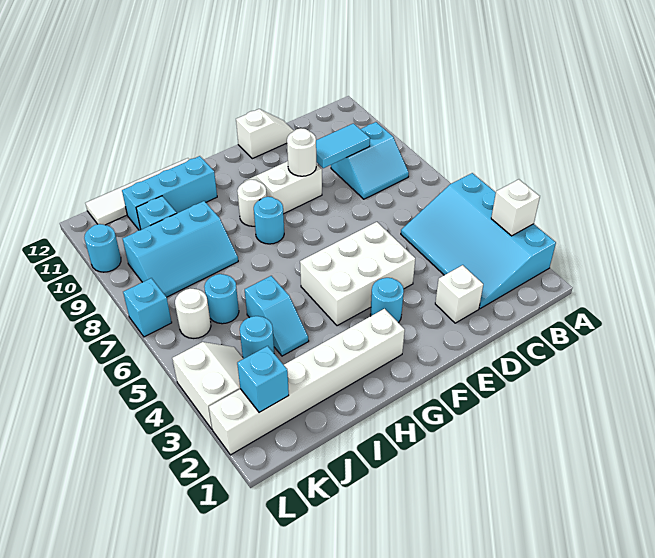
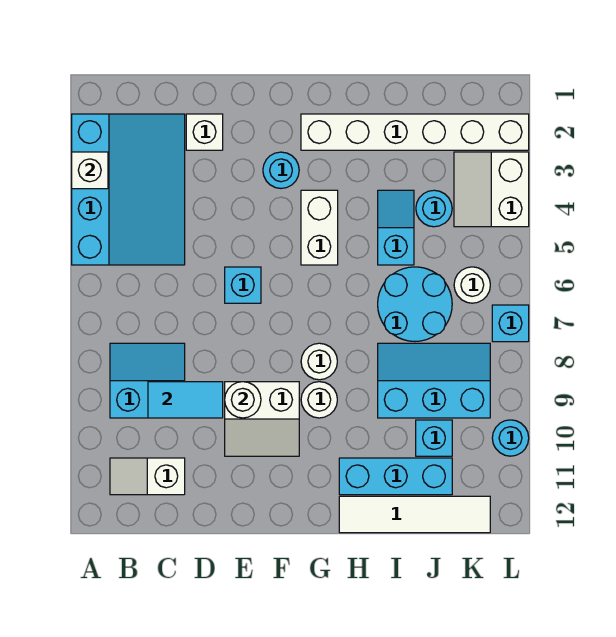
white slope D12:E12 level 1 top E -> white slope B11:C11 level 1 top C
white brick E4:G5 level 1 -> white brick G4:G5 level 1
cyan round brick G8 level 1 -> white round brick G8 level 1
cyan round brick J6 level 1 -> cyan round brick I6:J7 level 1
cyan brick K2 level 2 -> cyan brick E6 level 1

